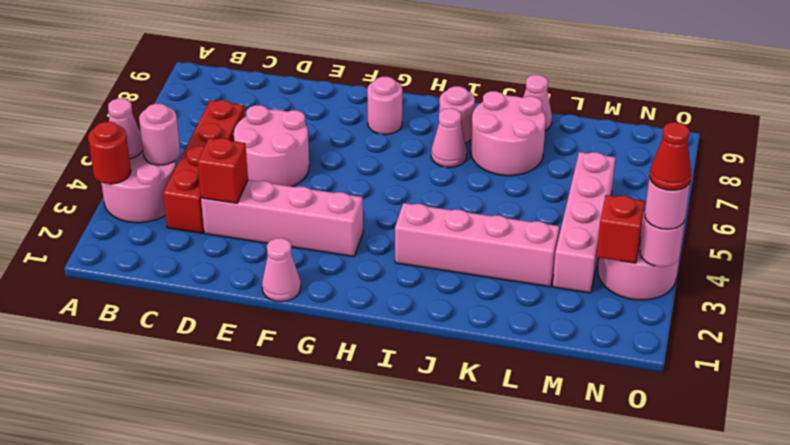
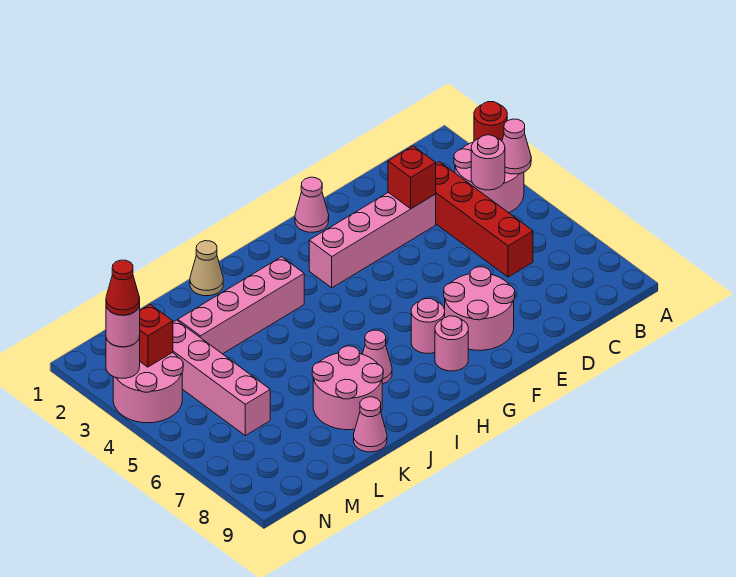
pink round brick D5:E6 level 1 -> pink round brick E7:F8 level 1
pink round brick I8 level 1 -> pink round brick G7 level 1
none -> tan cone J1 level 1

